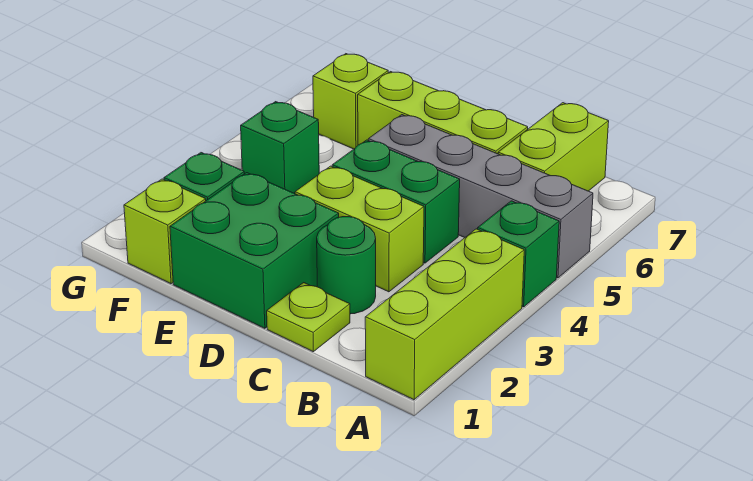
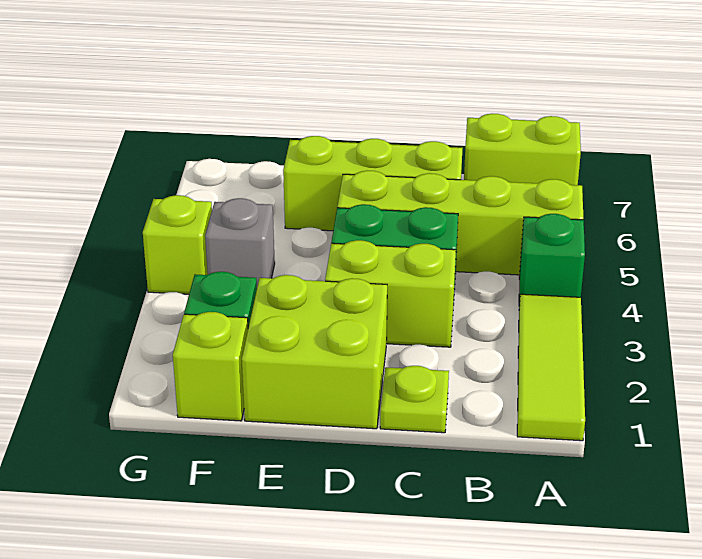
lime brick A1:A3 level 1 -> lime tile A1:A3 level 1
grey brick A5:D5 level 1 -> lime brick A5:D5 level 1
lime brick B6:B7 level 1 -> lime brick A7:B7 level 1
green round brick C2 level 1 -> none
green brick D1:E2 level 1 -> lime brick D1:E2 level 1
green brick F4 level 1 -> grey brick F4 level 1
lime brick F6 level 1 -> lime brick G4 level 1

